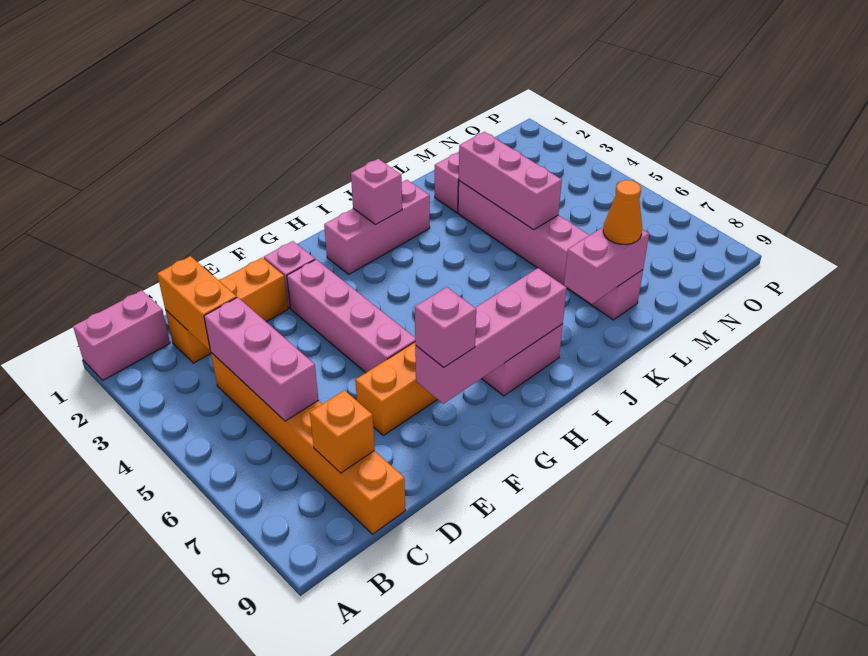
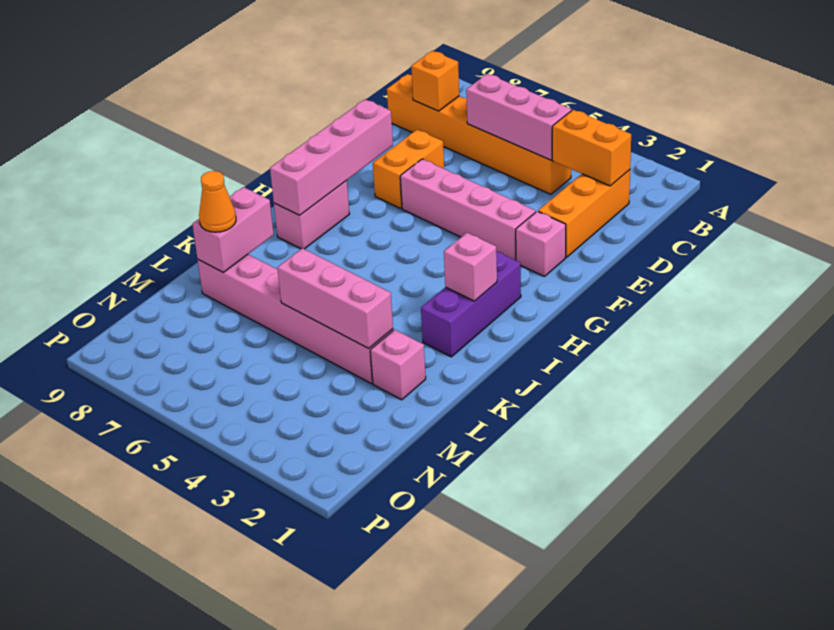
pink brick A1:B1 level 1 -> none
pink brick F8 level 3 -> none
pink brick H2:J2 level 1 -> purple brick H2:J2 level 1

